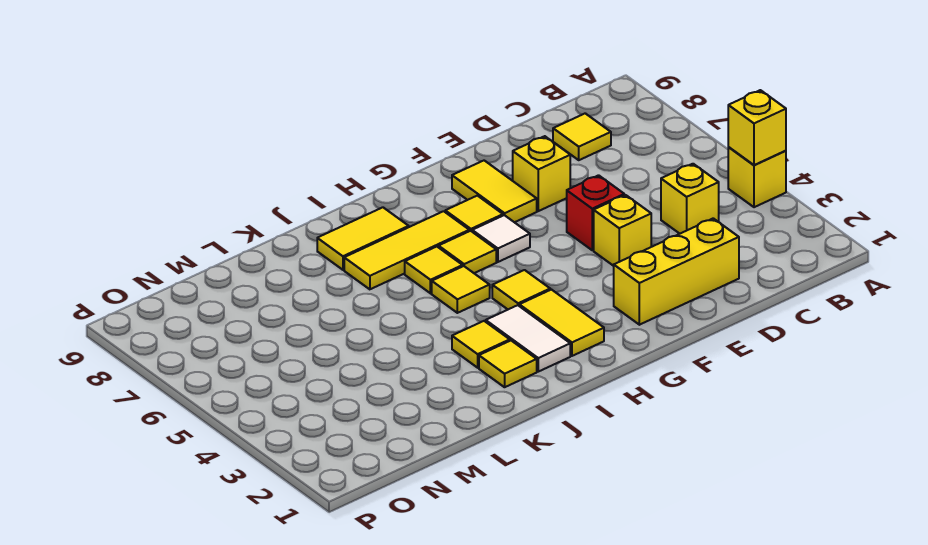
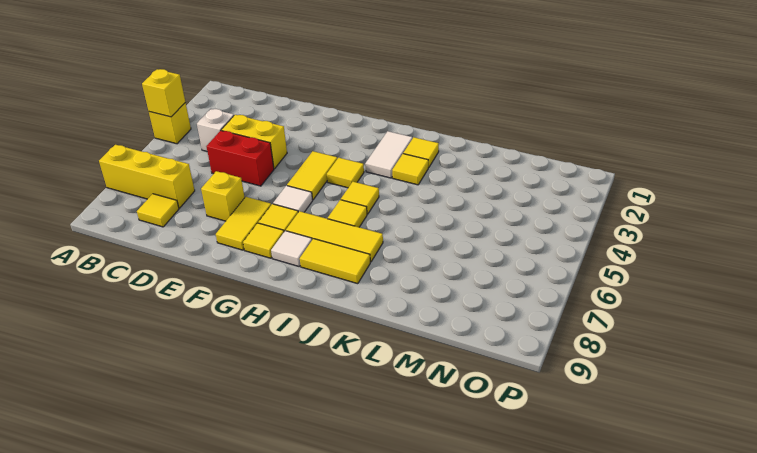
yellow brick C4 level 1 -> white brick C4 level 1
yellow brick D2:F2 level 1 -> yellow brick A7:C7 level 1
yellow brick E4 level 1 -> yellow brick D4:E4 level 1
red brick E5 level 1 -> red brick D5:E5 level 1
yellow tile H2:H3 level 1 -> yellow tile G4:G5 level 1
yellow tile H6 level 1 -> yellow tile G8 level 1
none -> white tile H8 level 1

